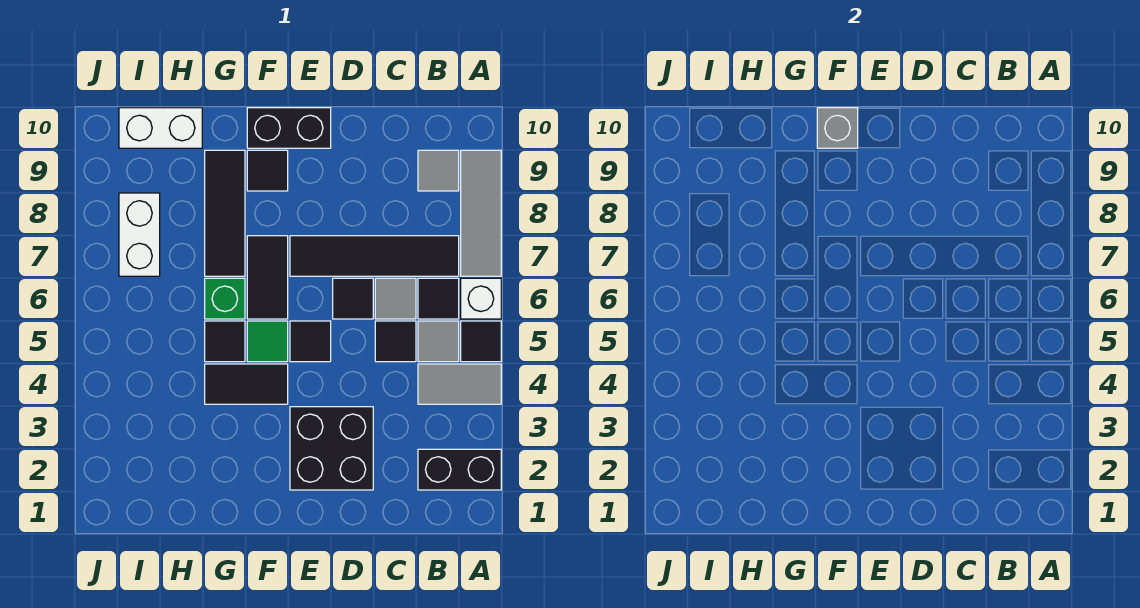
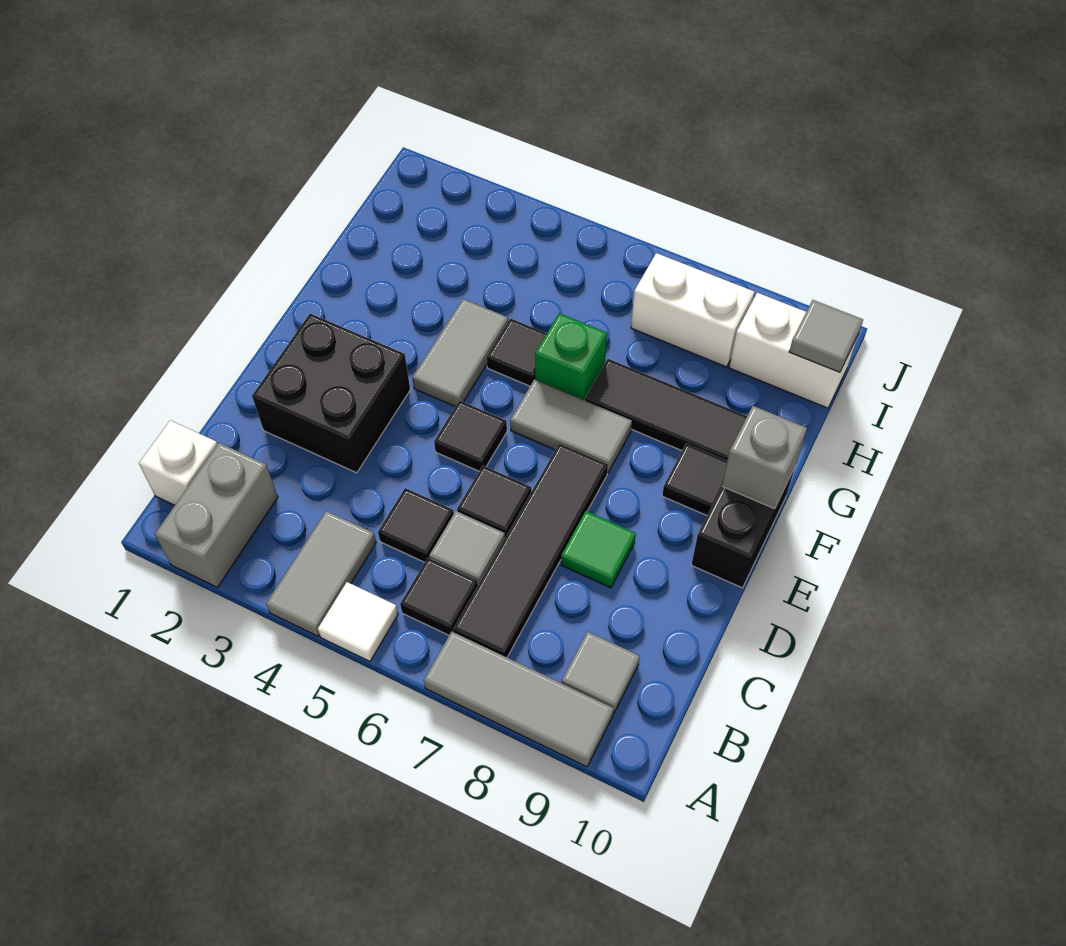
black brick A2:B2 level 1 -> grey brick A2:B2 level 1
black tile A5 level 1 -> white tile A5 level 1
white brick A6 level 1 -> white brick B1 level 1
grey tile B5 level 1 -> grey tile I10 level 2
black tile F4:G4 level 1 -> grey tile F4:G4 level 1
green tile F5 level 1 -> green tile D8 level 1
black tile F6:F7 level 1 -> grey tile F6:F7 level 1
white brick H10:I10 level 1 -> white brick I9:I10 level 1

